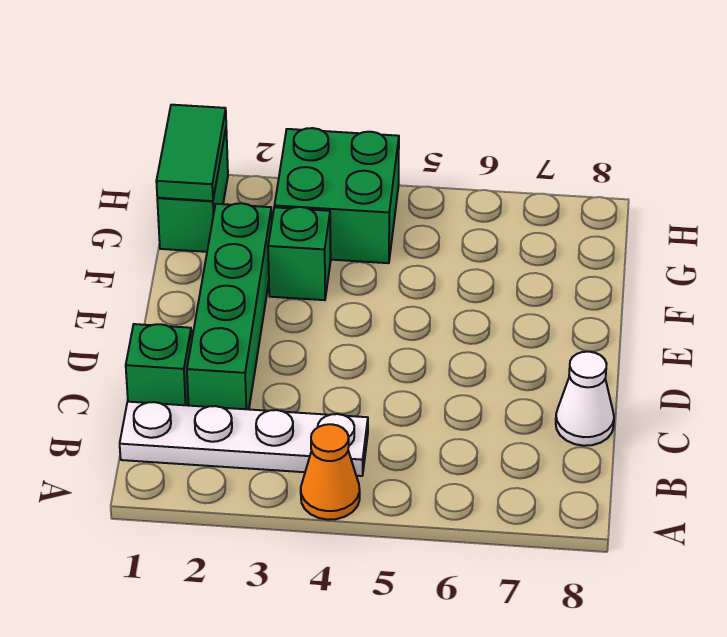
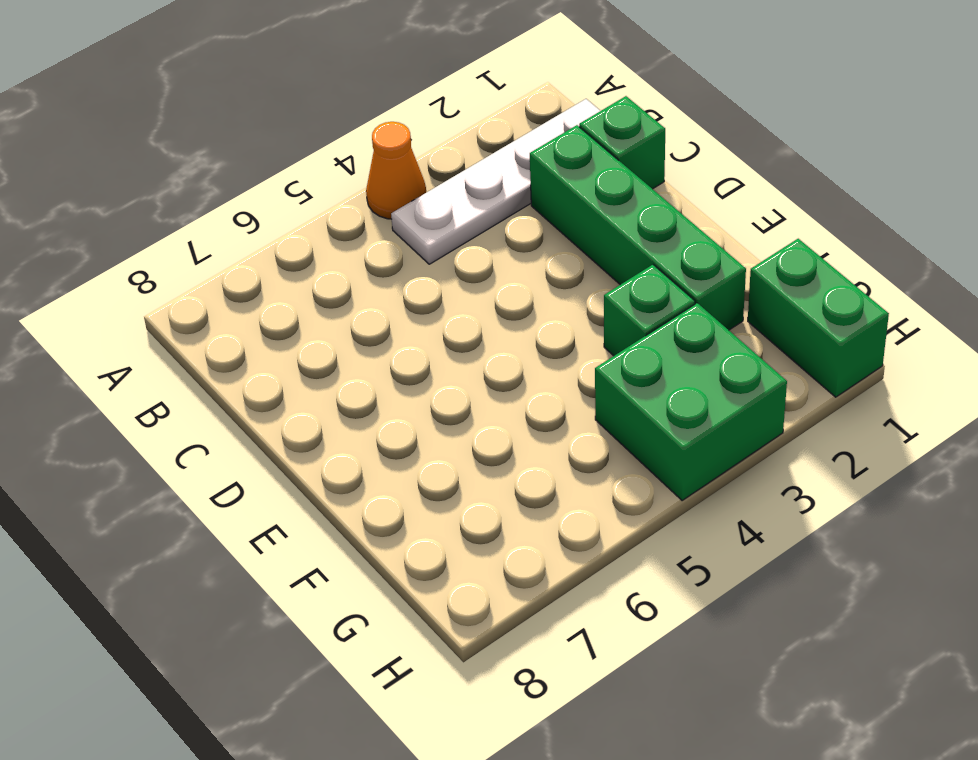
white cone C8 level 1 -> none
green tile G1:H1 level 2 -> none

